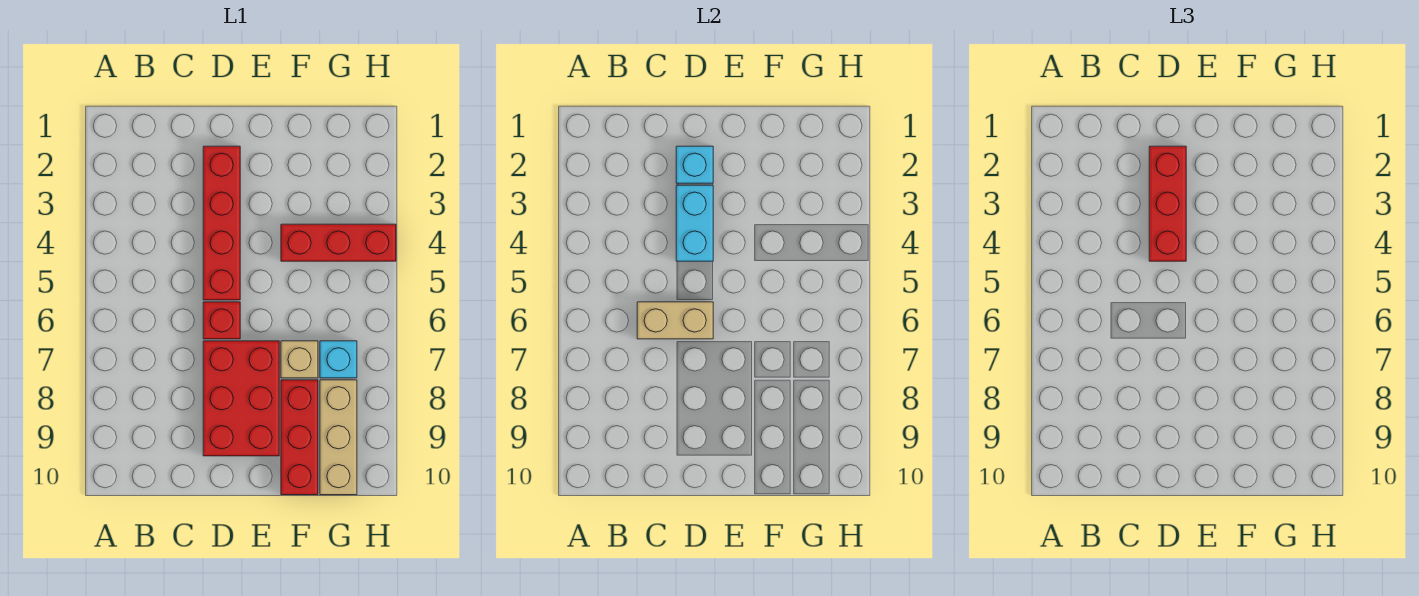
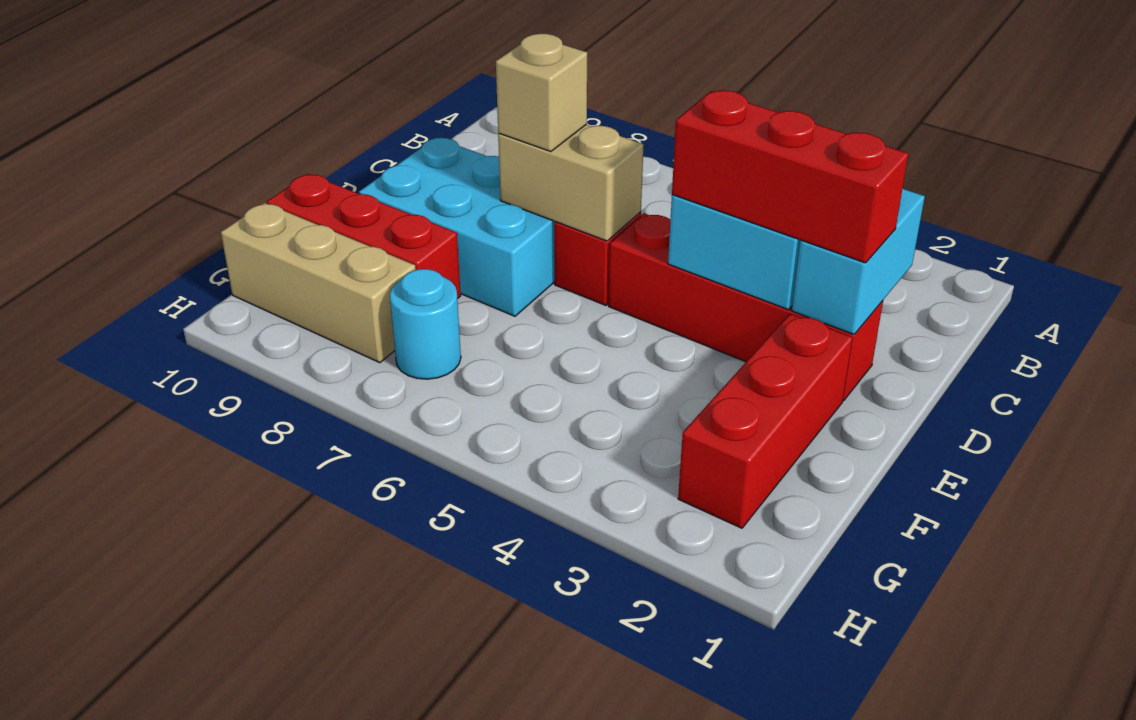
tan brick C6:D6 level 2 -> tan brick D6:D7 level 2
cyan brick D2 level 2 -> cyan brick C2:D2 level 2
red brick D7:E9 level 1 -> cyan brick D7:E9 level 1
red brick F4:H4 level 1 -> red brick E2:G2 level 1
tan brick F7 level 1 -> tan brick D7 level 3
cyan brick G7 level 1 -> cyan round brick G7 level 1

